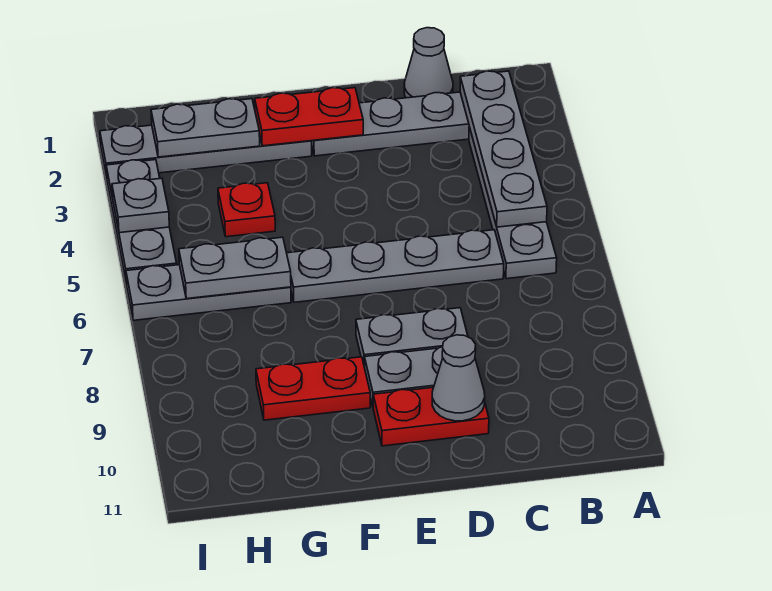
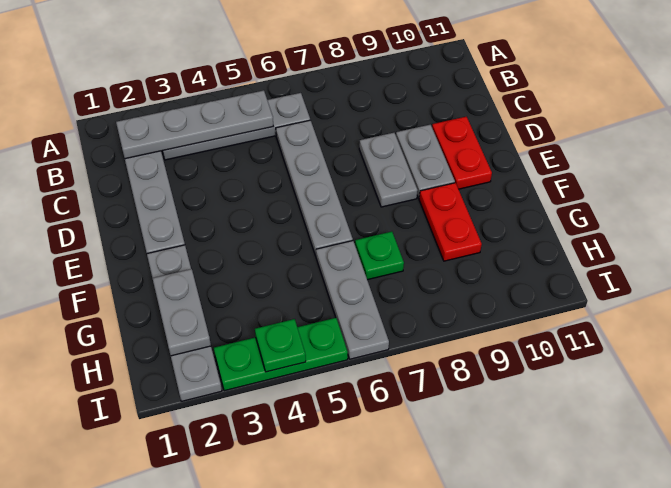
grey cone C1 level 1 -> none
grey cone D10 level 2 -> none
red plate E2:F2 level 2 -> none
red plate G4 level 1 -> none
grey plate G6:H6 level 2 -> none
none -> green plate G7 level 1
grey plate I3:I5 level 1 -> green plate I3:I5 level 1
grey plate I4 level 2 -> green plate I4 level 2

